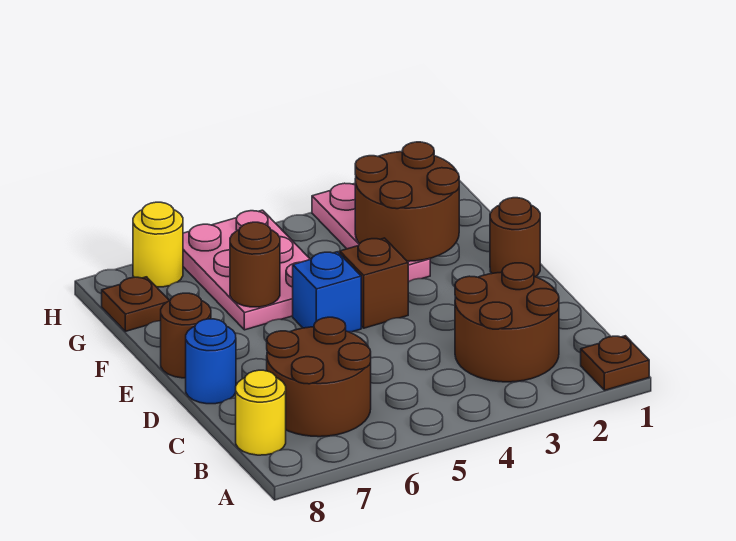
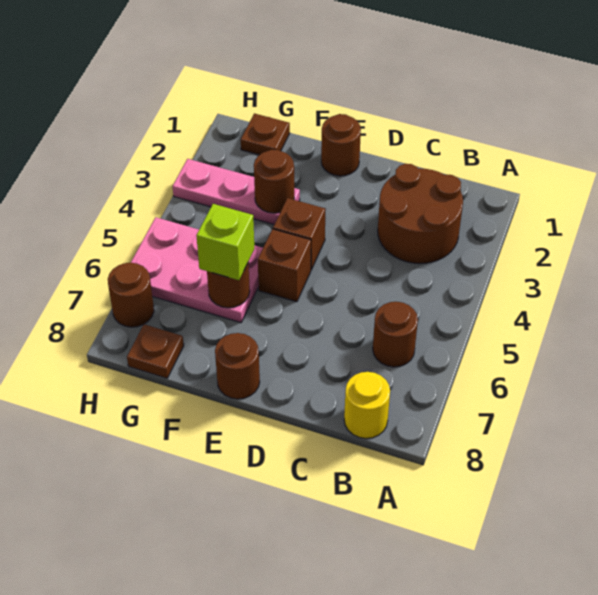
brown plate A1 level 1 -> brown plate G1 level 1
brown round brick B6:C7 level 1 -> brown round brick B6 level 1
blue round brick D8 level 1 -> none
blue brick E5 level 1 -> brown brick E5 level 1
brown round brick F2:G3 level 2 -> brown round brick F3 level 2
none -> lime brick F6 level 3
yellow round brick H7 level 1 -> brown round brick H7 level 1

